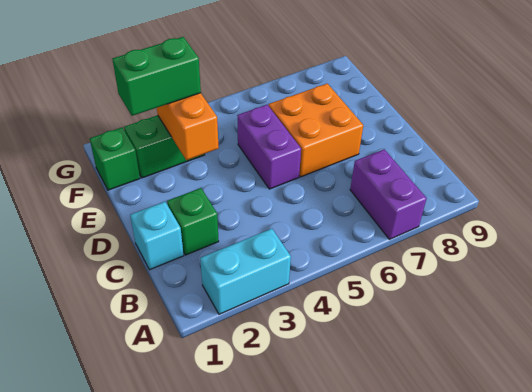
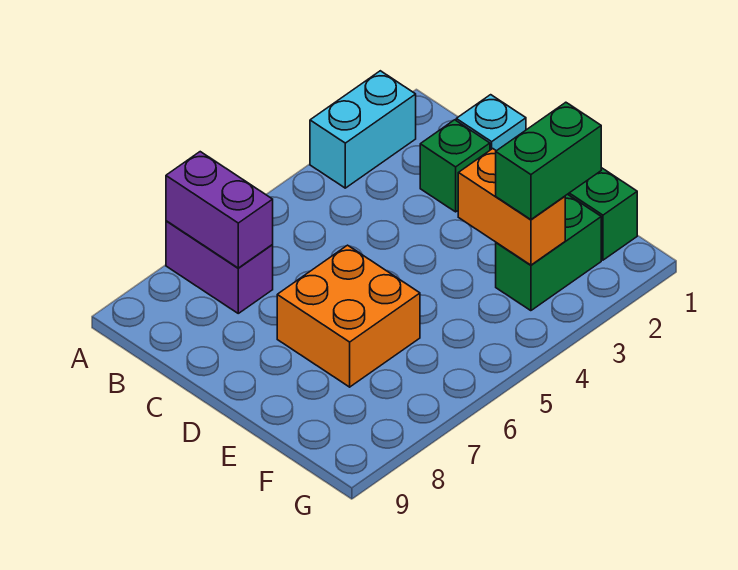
purple brick D5:E5 level 1 -> purple brick A7:B7 level 2

